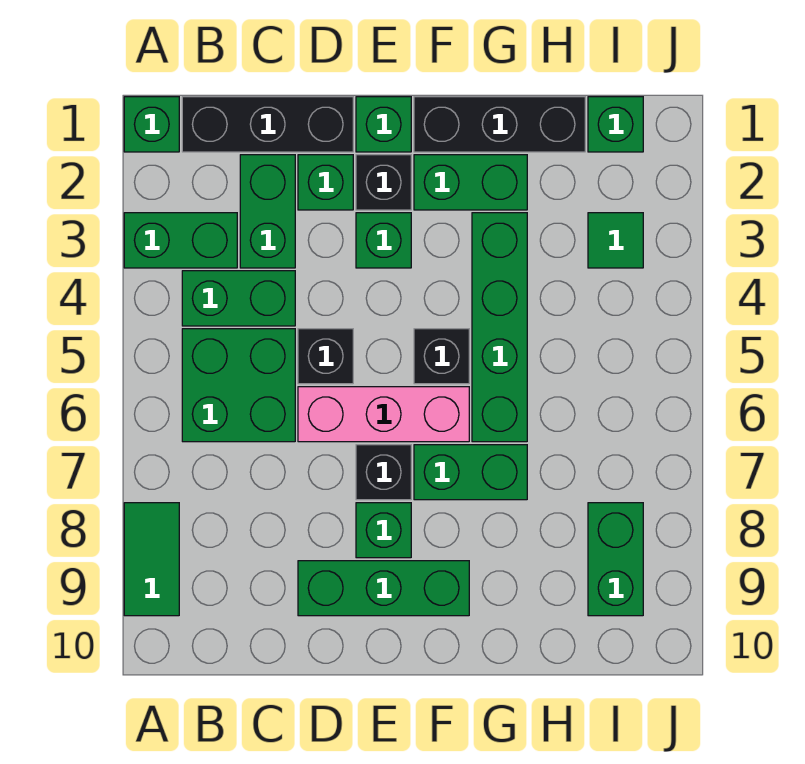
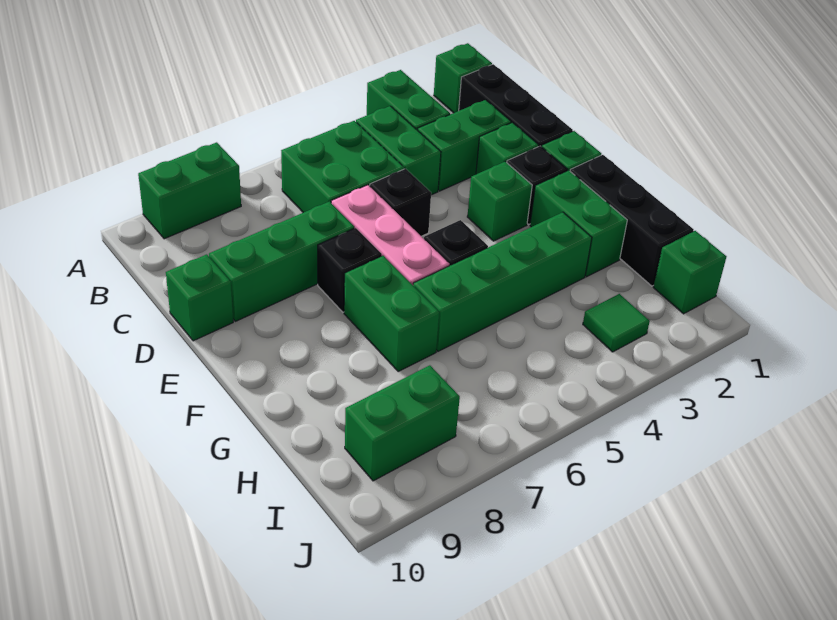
green tile A8:A9 level 1 -> green brick A8:A9 level 1
green brick D9:F9 level 1 -> green brick D7:D9 level 1
green brick E8 level 1 -> green brick D10 level 1

